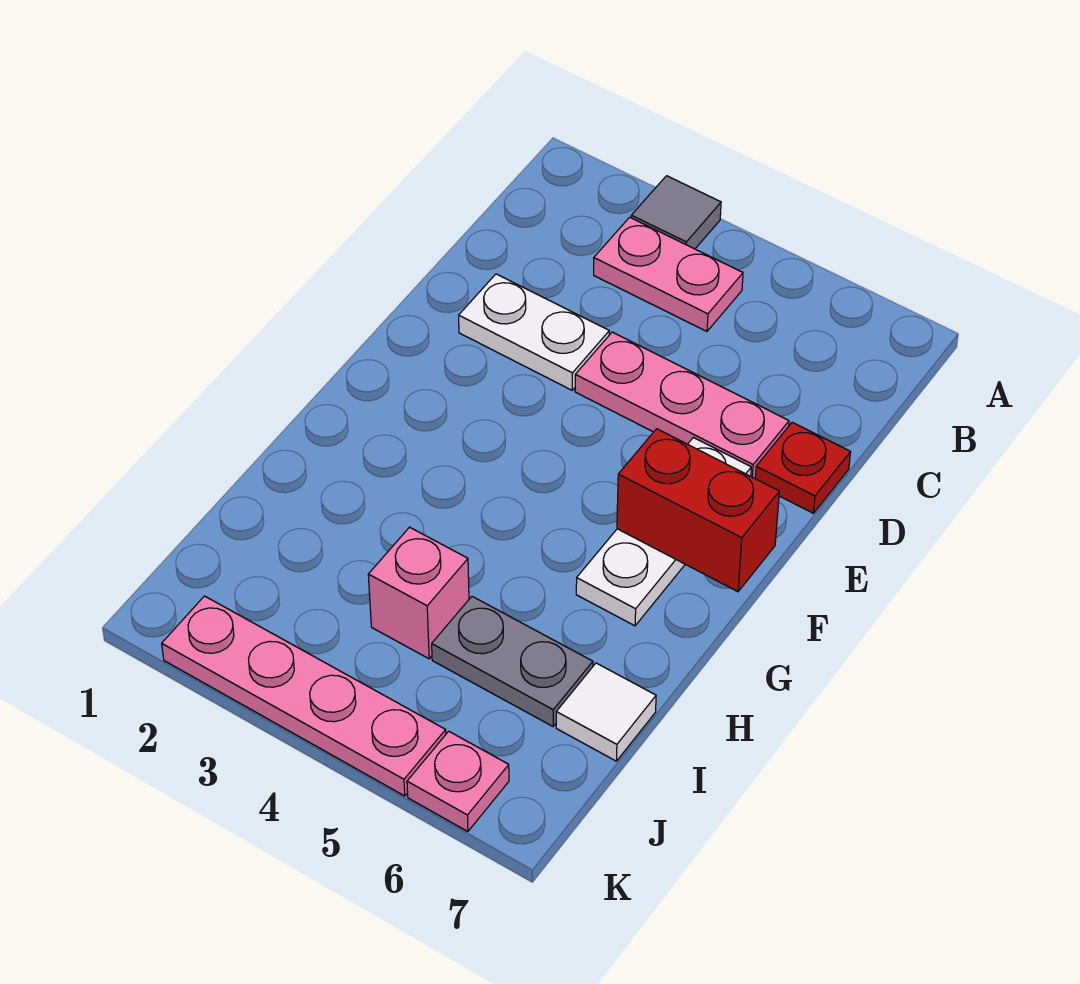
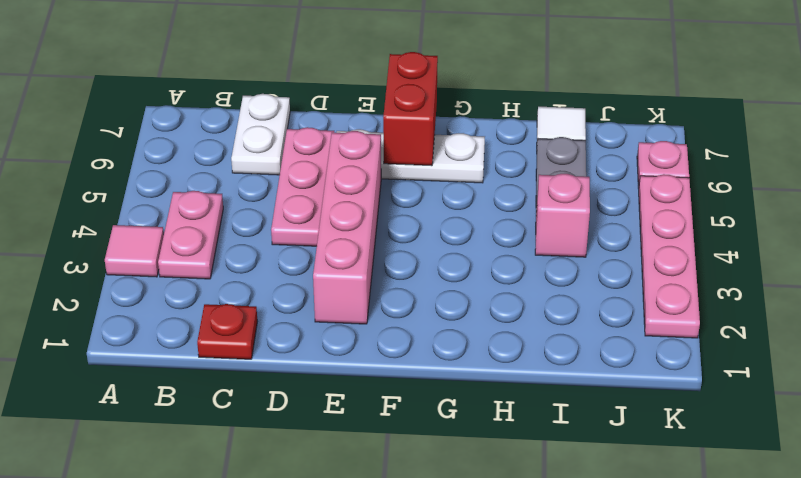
grey tile A3 level 1 -> pink tile A3 level 1
white plate D2:D3 level 1 -> white plate C6:C7 level 1
red plate D7 level 1 -> red plate C1 level 1
none -> pink brick E2:E5 level 1

